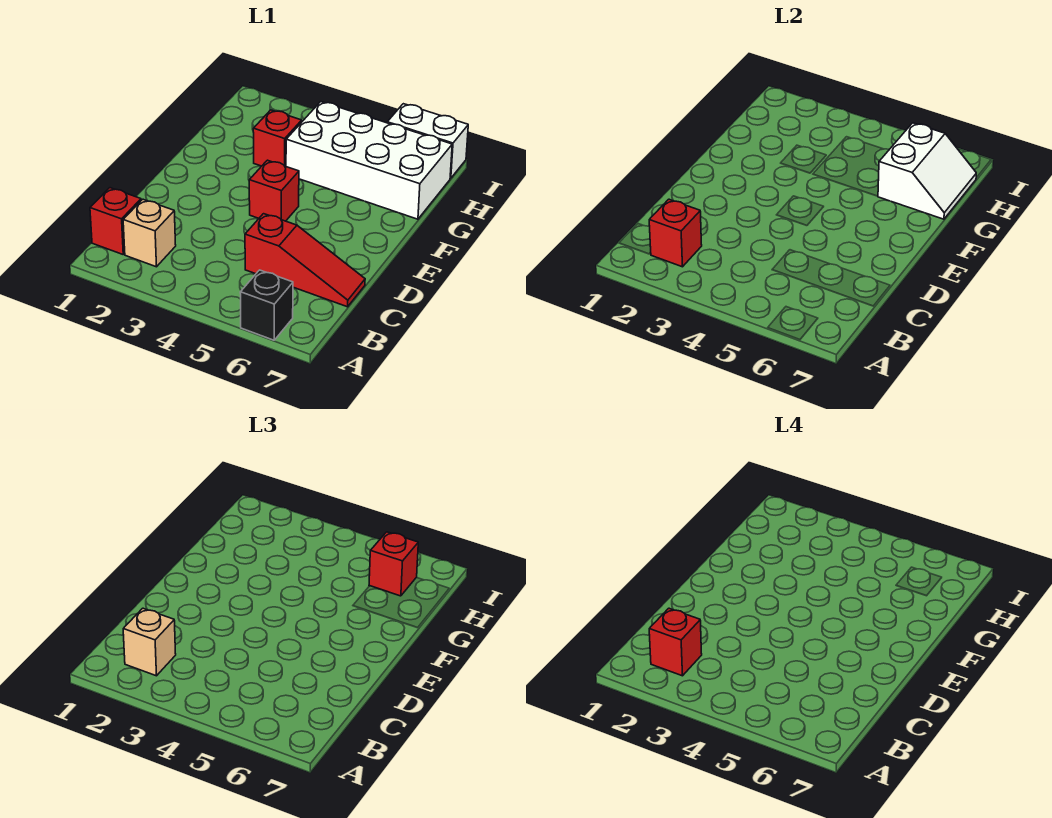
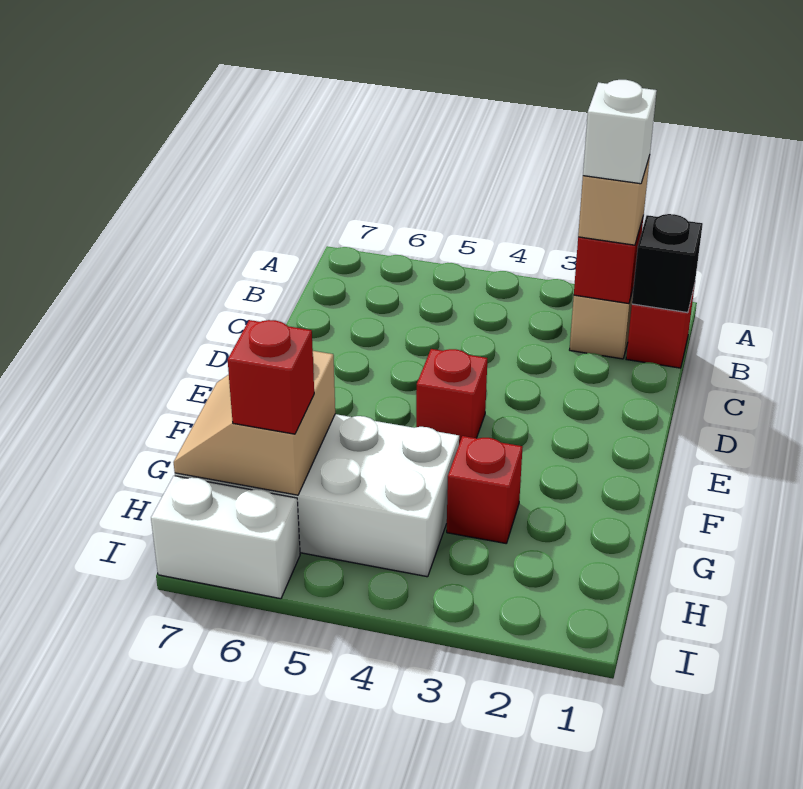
black brick A6 level 1 -> black brick B1 level 2
red brick B2 level 4 -> white brick B2 level 4
red slope C5:C7 level 1 top 5 -> none
white slope G6:H7 level 2 top 6 -> tan slope G6:H7 level 2 top 6

